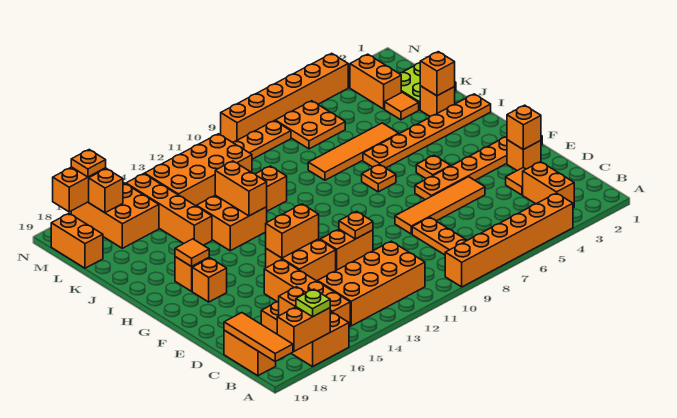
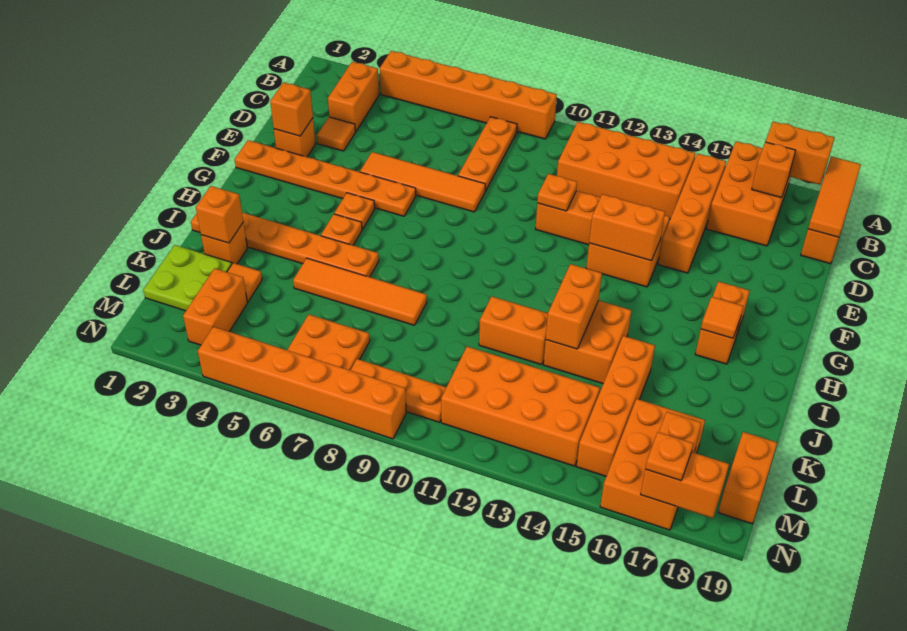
lime plate A17 level 3 -> none
orange plate H7 level 1 -> orange plate H5 level 1

